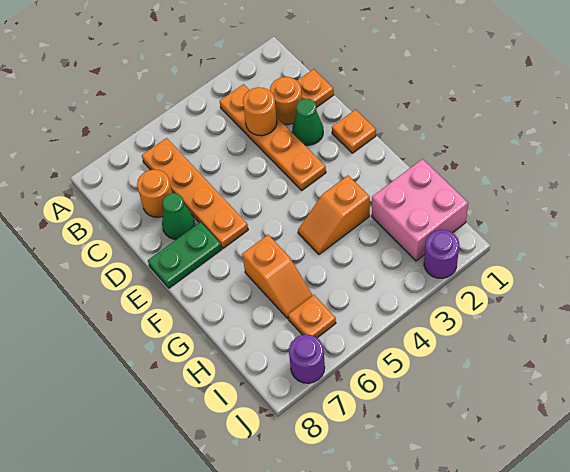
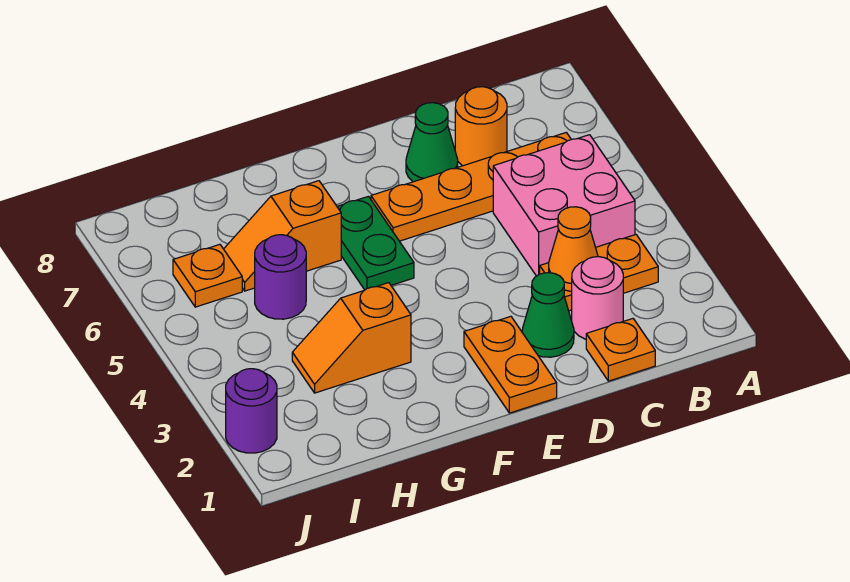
orange plate B3:E3 level 1 -> orange plate B3:C3 level 1
orange round brick C2 level 1 -> pink round brick C2 level 1
orange round brick C3 level 2 -> orange cone C3 level 2
orange plate E1 level 1 -> orange plate E1:E2 level 1
green plate E7:E8 level 1 -> green plate F5:F6 level 1
orange slope G3:G4 level 1 top 3 -> orange slope G3:H3 level 1 top G
pink brick H1:I2 level 1 -> pink brick B4:C5 level 1
purple round brick J7 level 1 -> purple round brick H5 level 1

